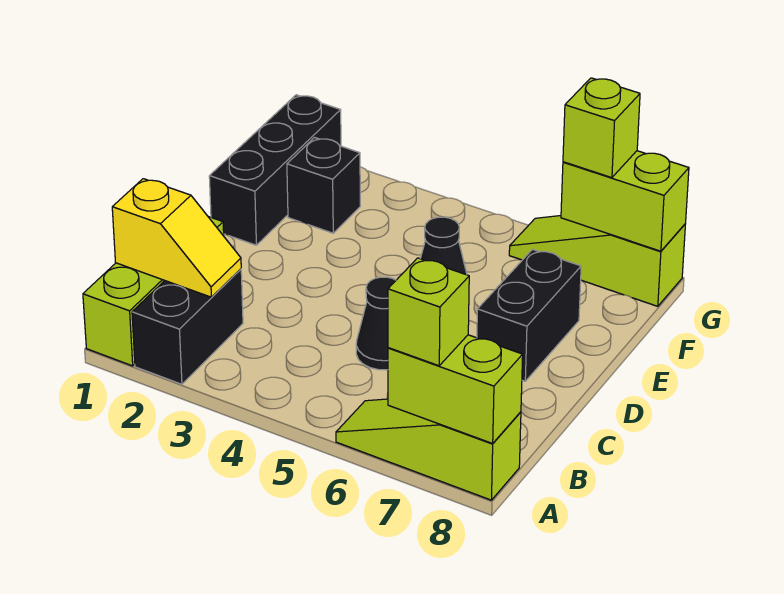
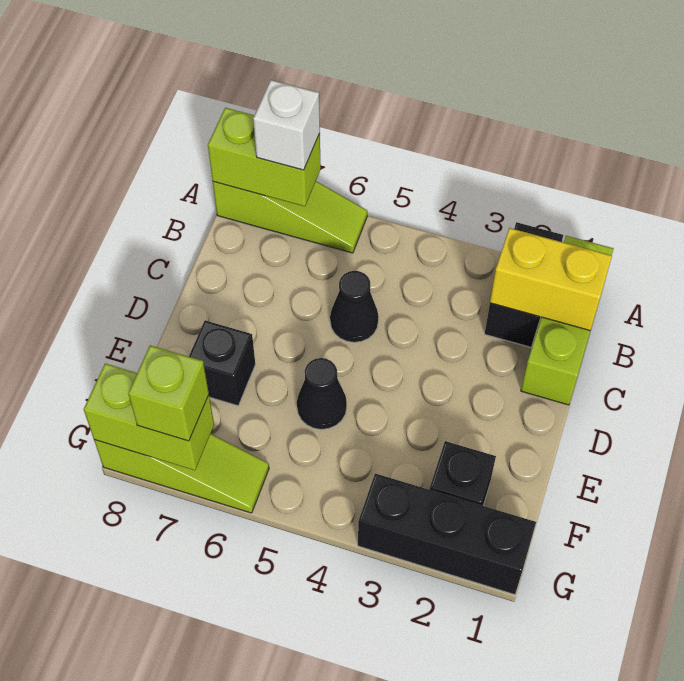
lime brick A7 level 3 -> white brick A7 level 3
yellow slope B1:B2 level 2 top 1 -> yellow brick B1:B2 level 2
black brick D7:E7 level 1 -> black brick E7 level 1
black brick E1:G1 level 1 -> black brick G1:G3 level 1

